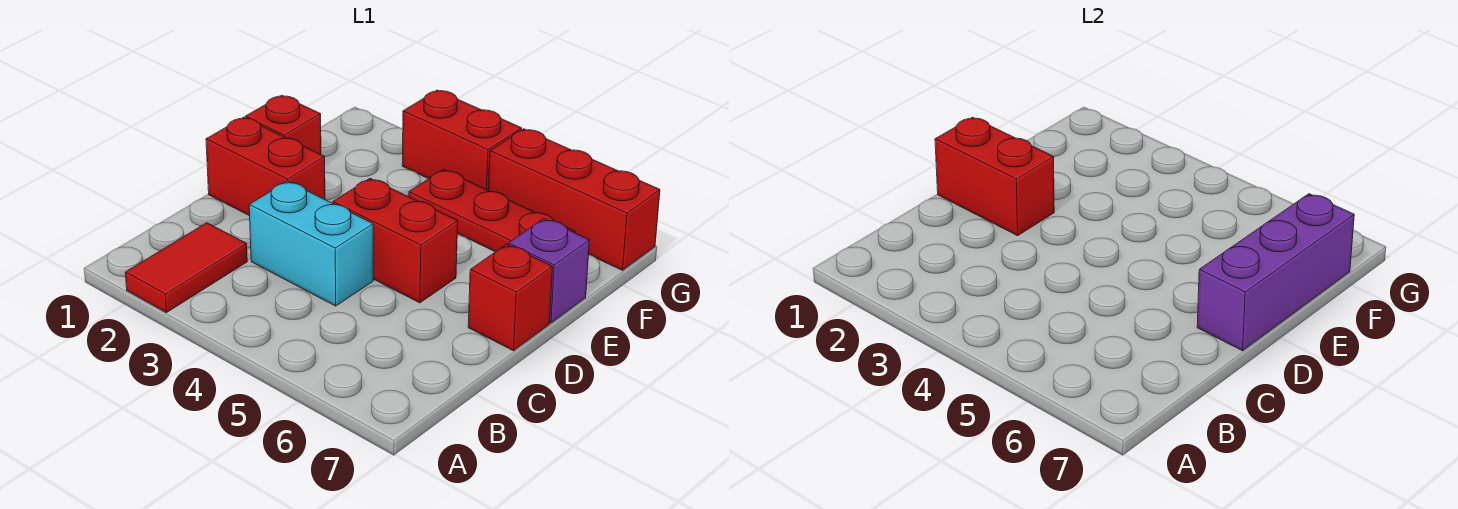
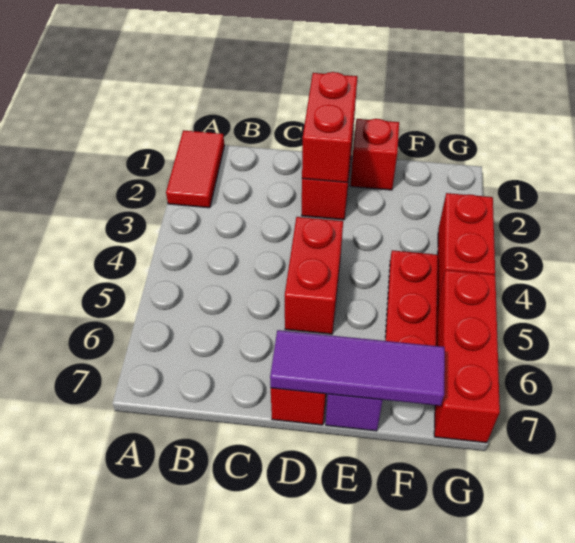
red tile A2:B2 level 1 -> red tile A1:A2 level 1
cyan brick C3:C4 level 1 -> none
purple brick D7:F7 level 2 -> purple tile D7:F7 level 2

